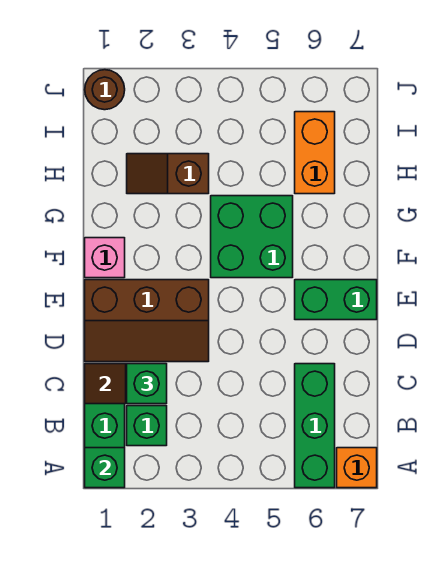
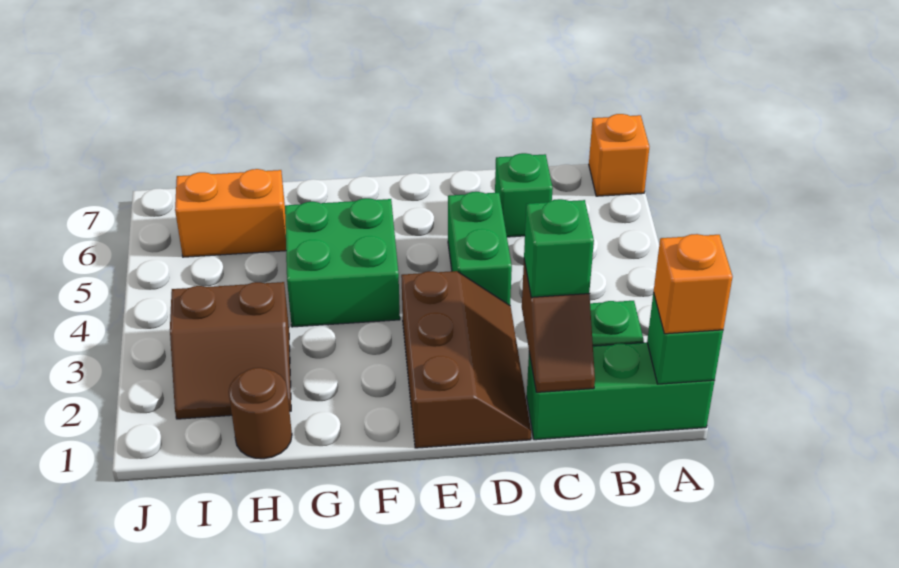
none -> orange brick A1 level 3
green brick A6:C6 level 1 -> green brick C6 level 1
green brick E6:E7 level 1 -> green brick D4:D5 level 1
pink brick F1 level 1 -> none
brown slope H2:H3 level 1 top 3 -> brown slope H2:I3 level 1 top 3
brown round brick J1 level 1 -> brown round brick H1 level 1

